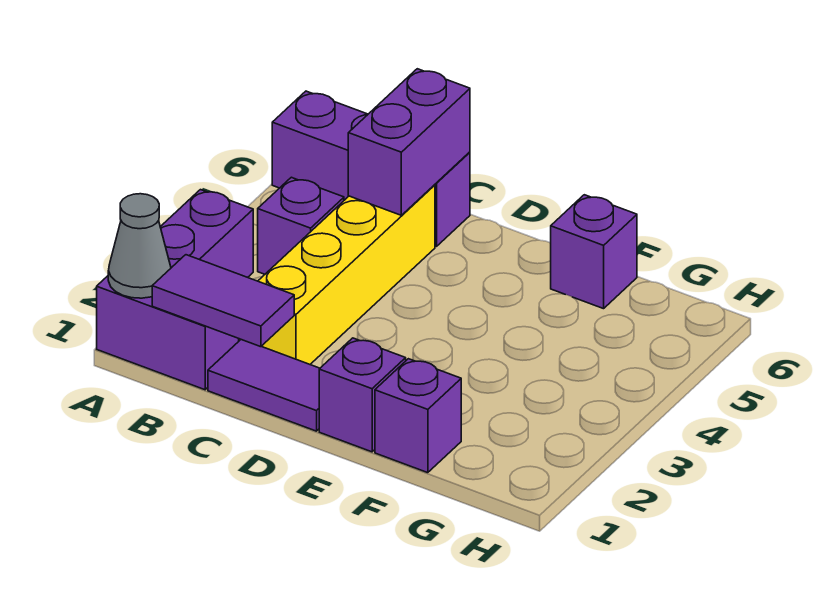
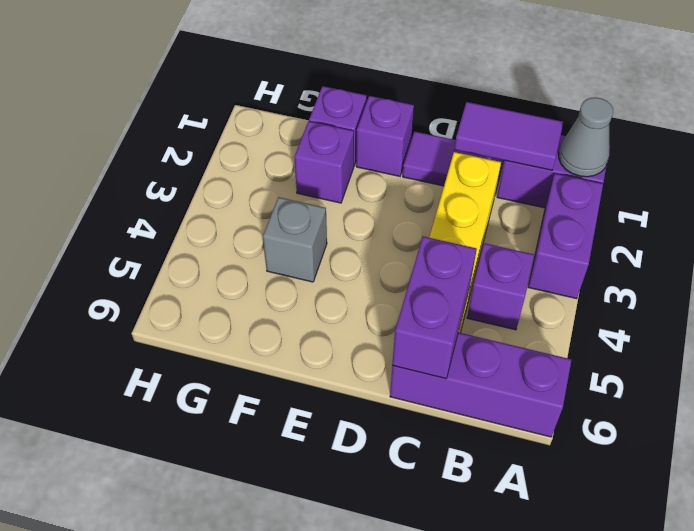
none -> grey brick F4 level 1
purple brick F6 level 1 -> purple brick F2 level 1

